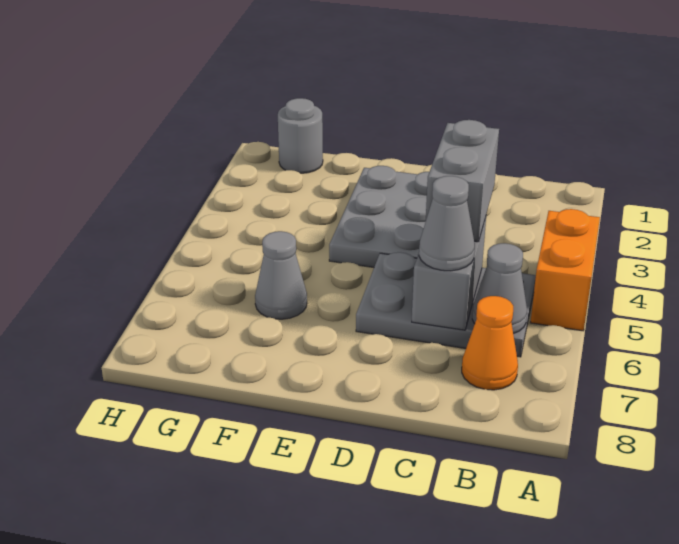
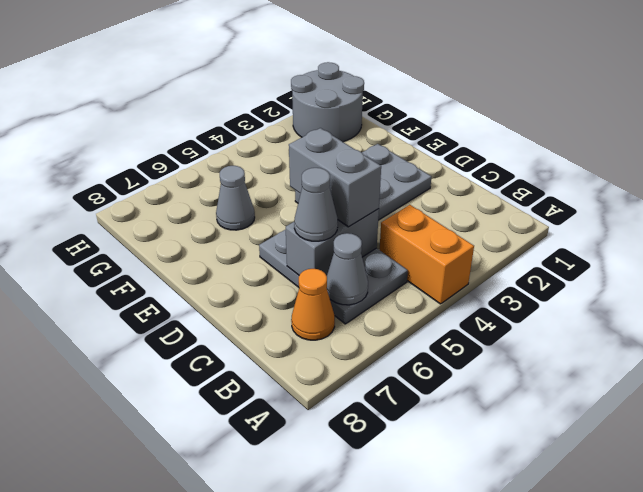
orange brick A4:A5 level 1 -> orange brick A4:B4 level 1
grey brick C4:C5 level 3 -> grey brick C5:D5 level 3
grey round brick G1 level 1 -> grey round brick G1:H2 level 1

